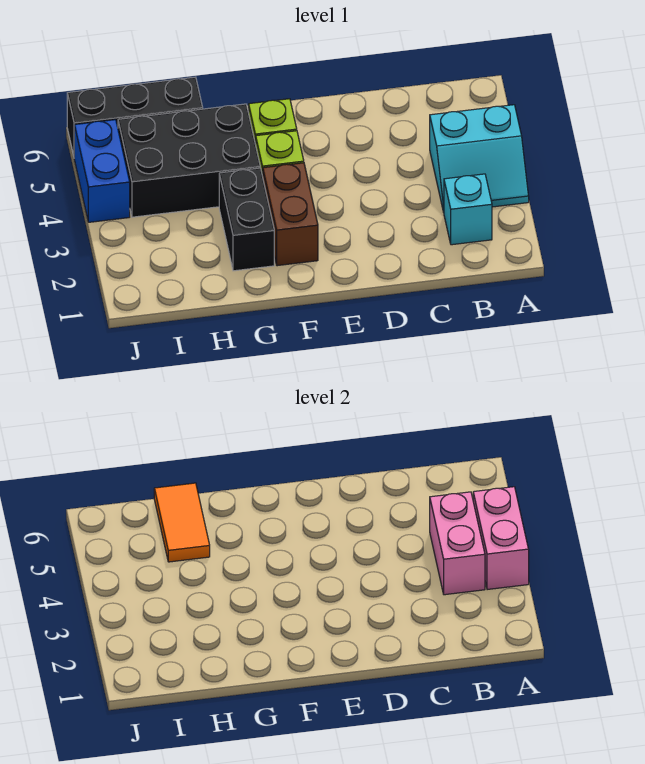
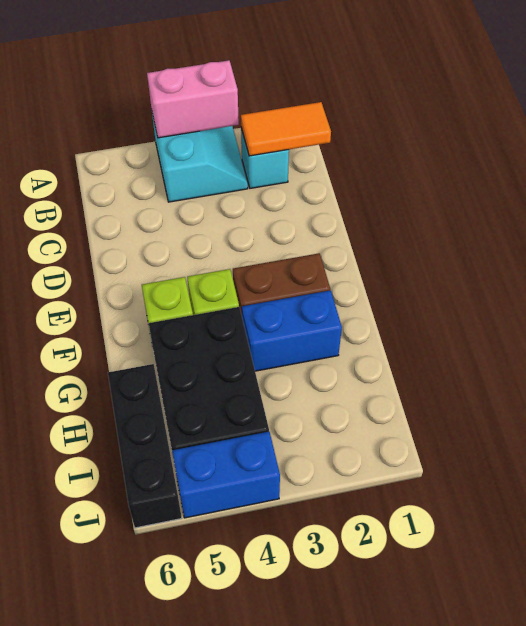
pink brick B3:B4 level 2 -> none
black brick G2:G3 level 1 -> blue brick G2:G3 level 1
orange tile H5:H6 level 2 -> orange tile B1:B2 level 2

